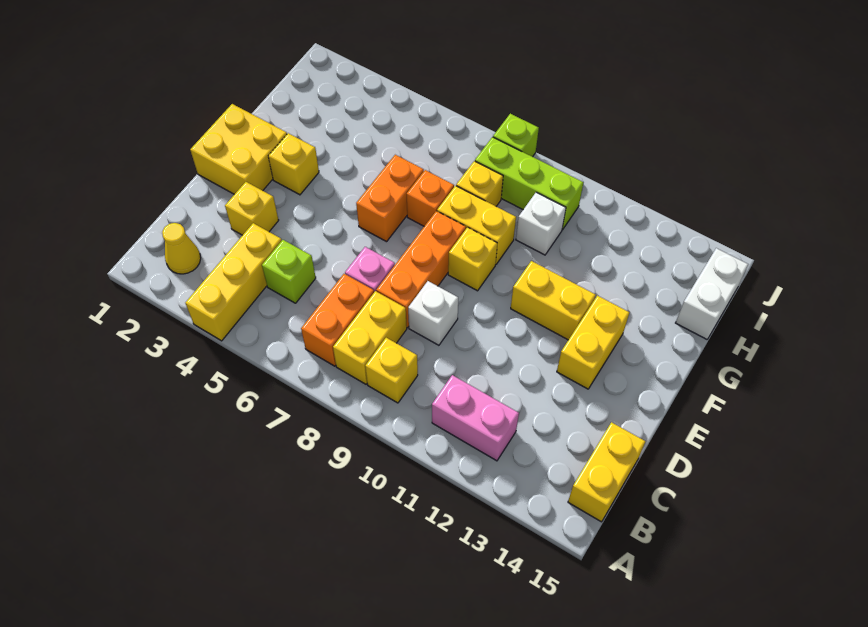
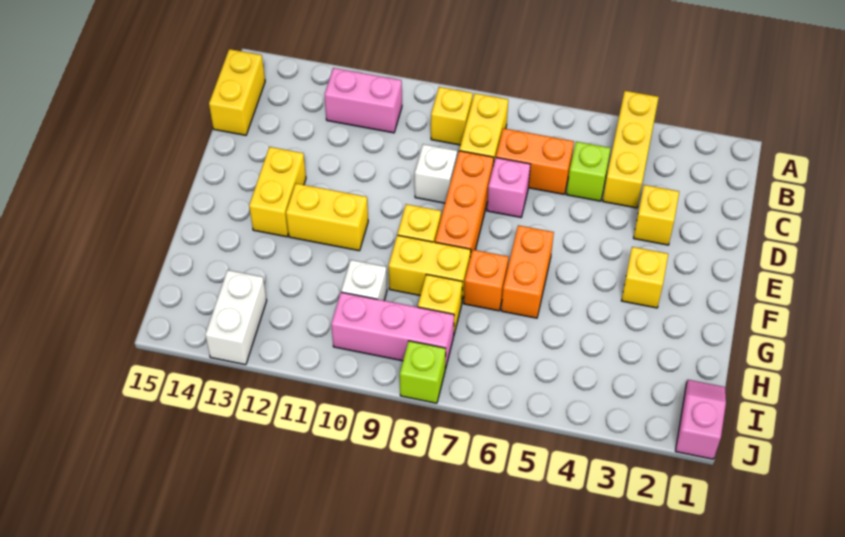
yellow cone B2 level 1 -> none
orange brick B7:C7 level 1 -> orange brick C6:C7 level 1
yellow brick E1:F2 level 1 -> none
white brick H15:I15 level 1 -> white brick I13:J13 level 1
none -> pink slope I1:J1 level 1 top J
lime brick I8:I10 level 1 -> pink brick I8:I10 level 1

